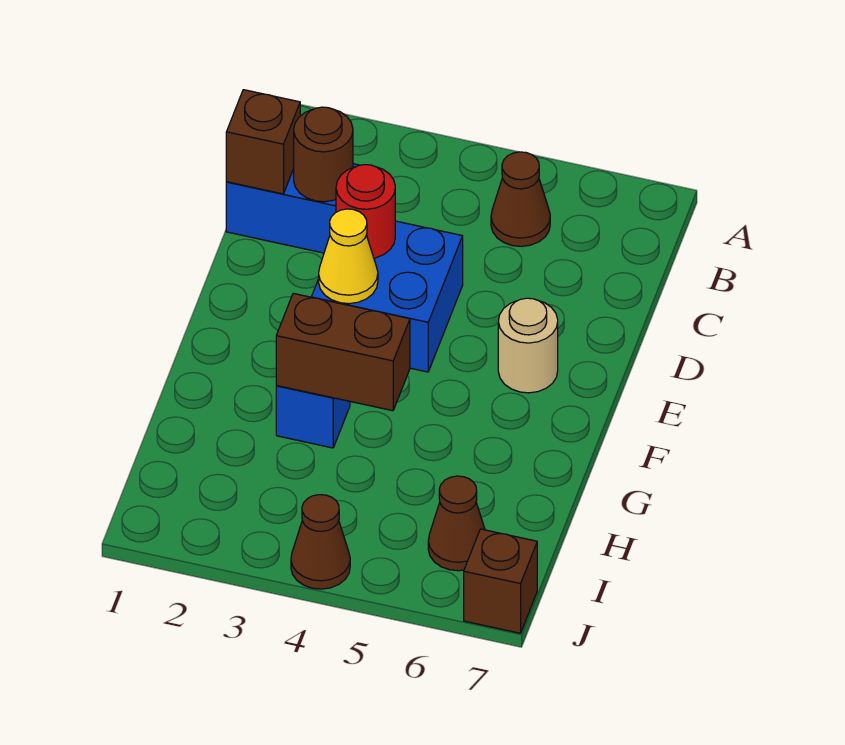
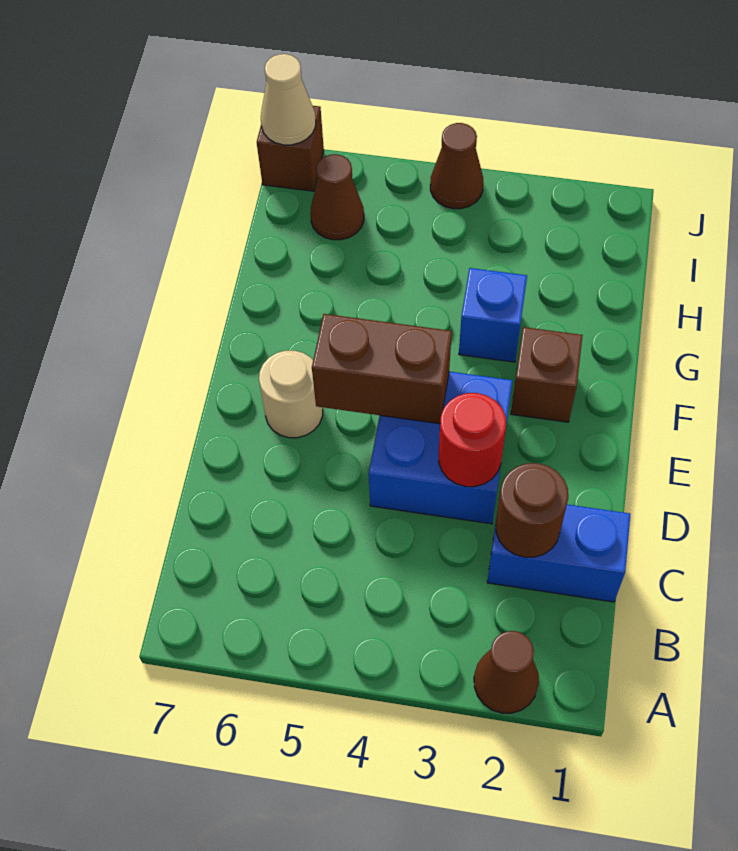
brown cone B5 level 1 -> brown cone A2 level 1
brown brick C1 level 2 -> brown brick F2 level 1
yellow cone E3 level 2 -> none
brown brick G3:G4 level 2 -> brown brick E4:E5 level 2
none -> tan cone J7 level 2

